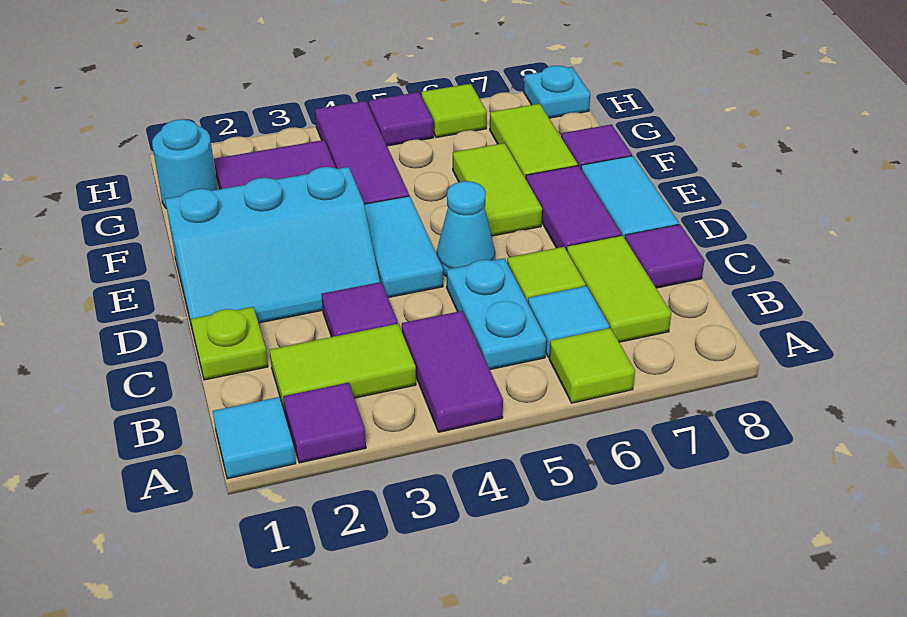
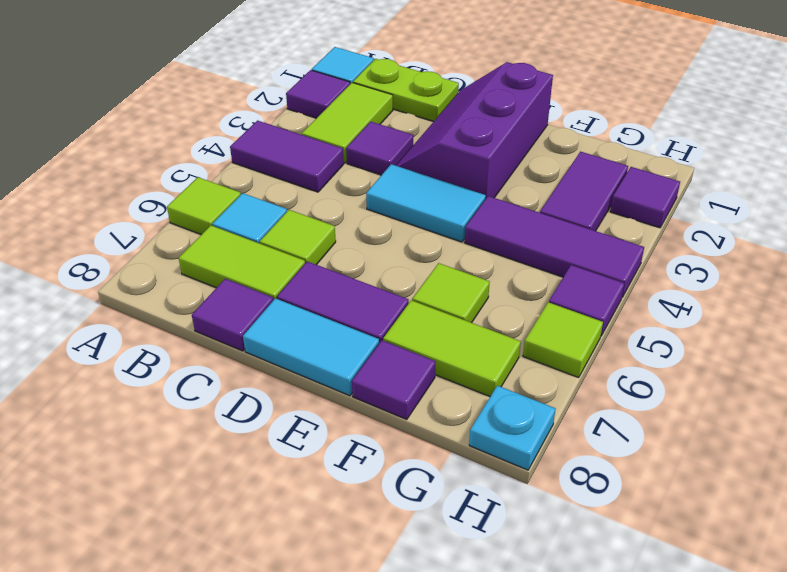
cyan plate B5:C5 level 1 -> none
lime plate C1 level 1 -> lime plate B1:C1 level 1
cyan slope D1:E3 level 1 top E -> purple slope D1:E3 level 1 top E
cyan cone D5 level 1 -> none
lime tile E6:F6 level 1 -> lime tile F6 level 1
cyan round brick G1 level 1 -> none
none -> purple tile H2 level 1

